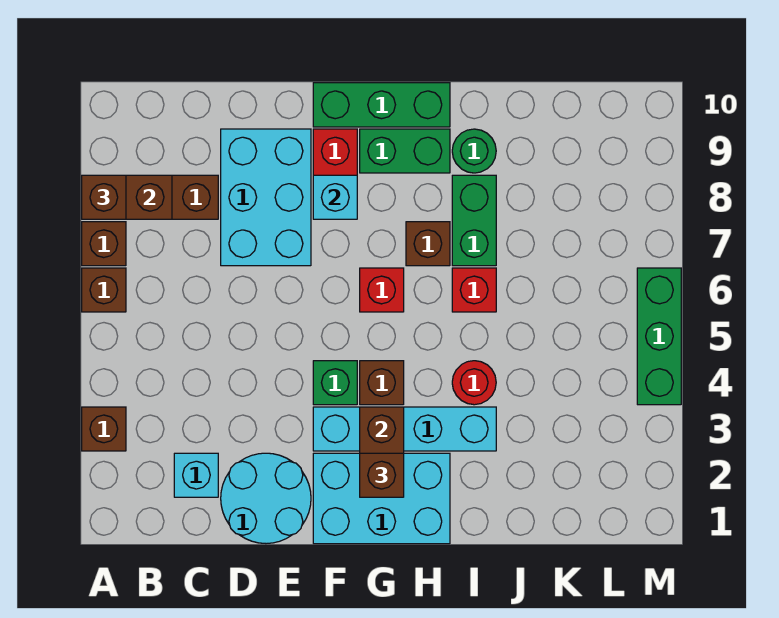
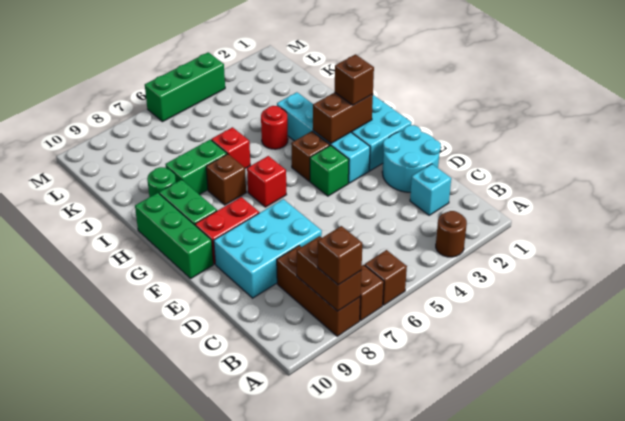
brown brick A3 level 1 -> brown round brick A3 level 1
cyan brick F8 level 2 -> none

